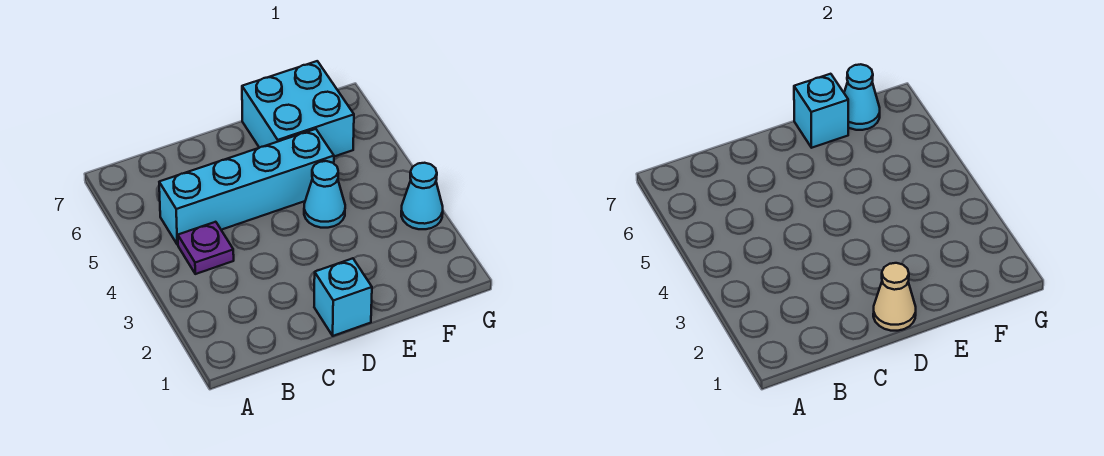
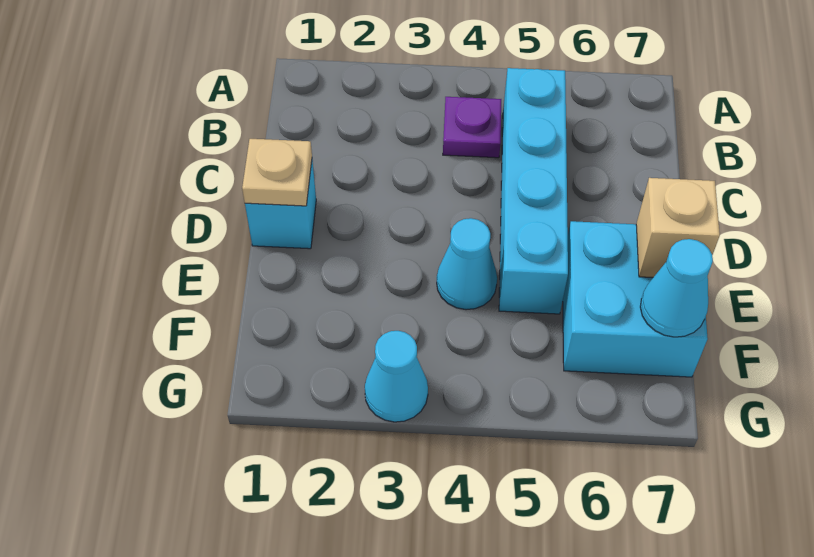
tan cone D1 level 2 -> tan plate D1 level 2
cyan brick E7 level 2 -> tan brick E7 level 2

